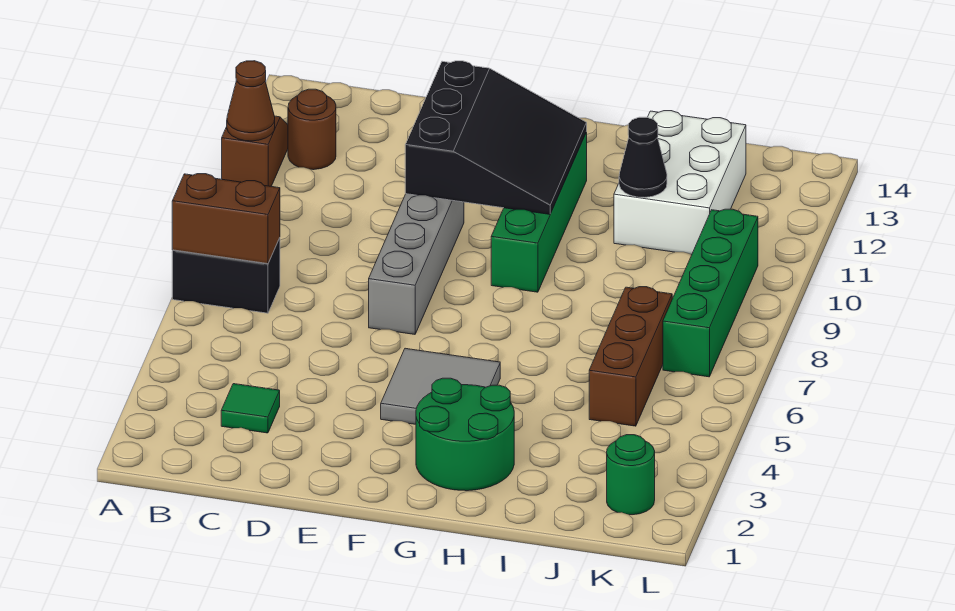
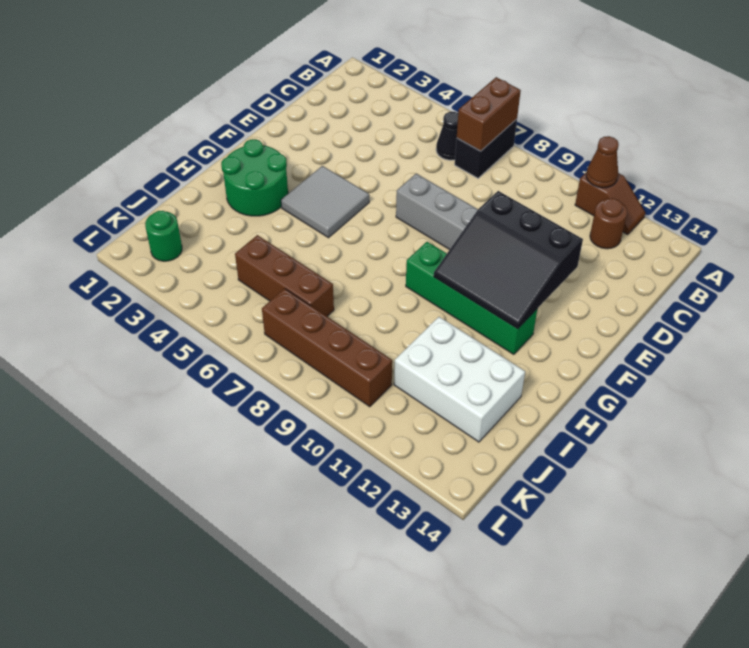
green tile C3 level 1 -> none
black cone I11 level 2 -> black cone B6 level 1
green brick K7:K10 level 1 -> brown brick K7:K10 level 1

